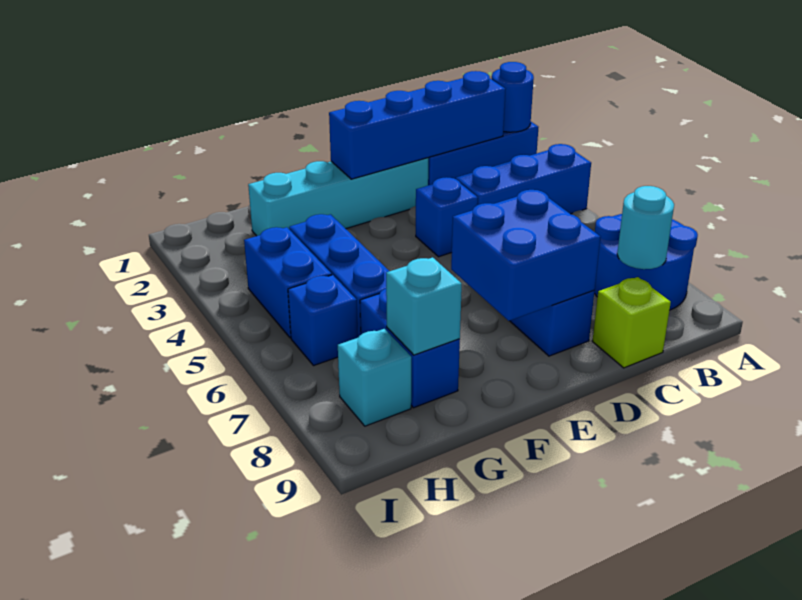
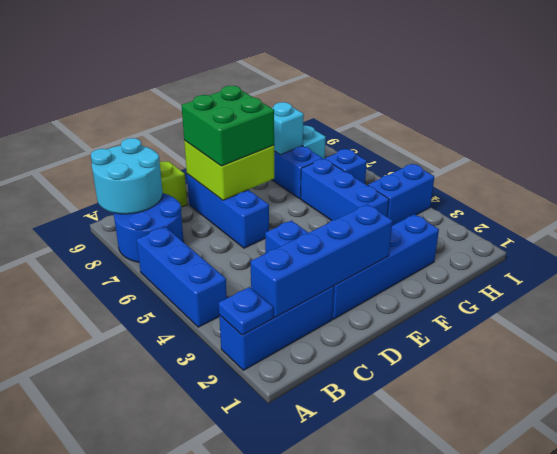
blue round brick A2 level 2 -> blue plate A2 level 2
blue brick A4:C4 level 1 -> blue brick A4:A6 level 1
cyan round brick B8 level 2 -> cyan round brick A8:B9 level 2
cyan brick D2:G2 level 1 -> blue brick D2:G2 level 1
blue brick D7:E8 level 2 -> lime brick D7:E8 level 2
none -> green brick D7:E8 level 3
blue brick H4:H5 level 1 -> blue brick H4:I4 level 1

